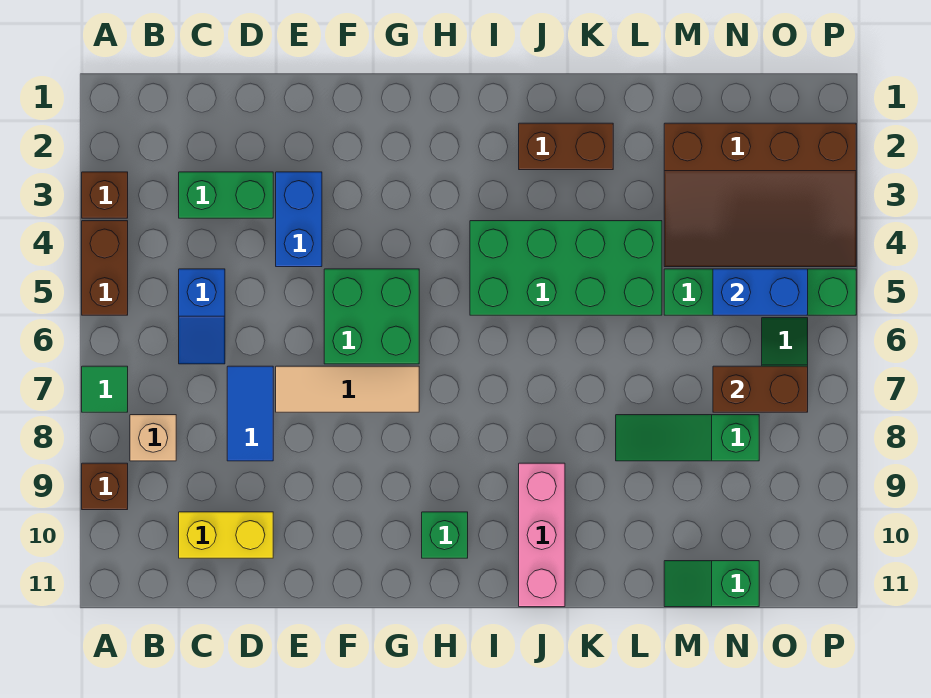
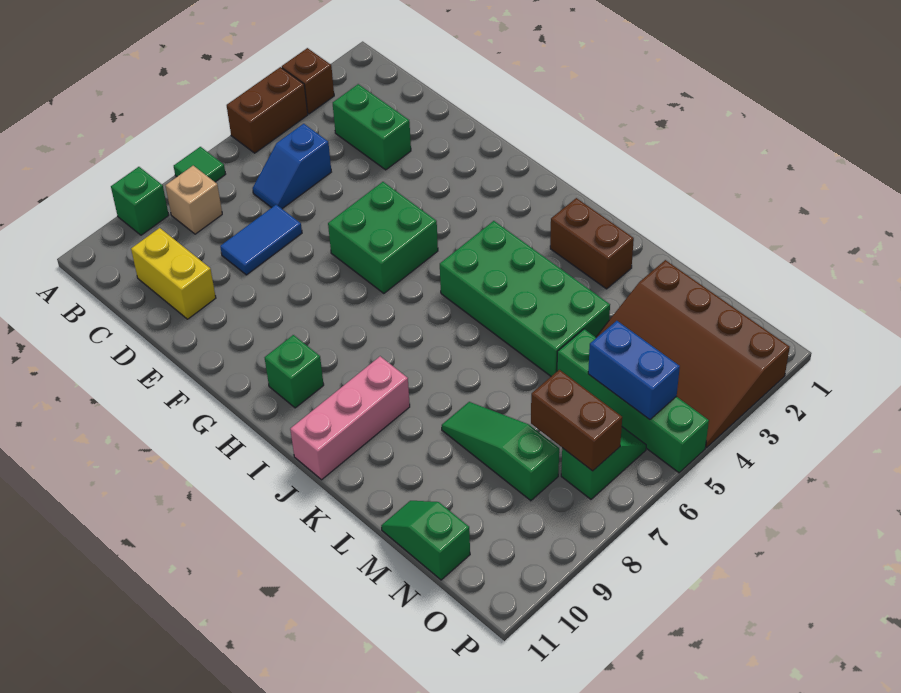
brown brick A9 level 1 -> green brick A9 level 1
blue brick E3:E4 level 1 -> none
tan tile E7:G7 level 1 -> none

